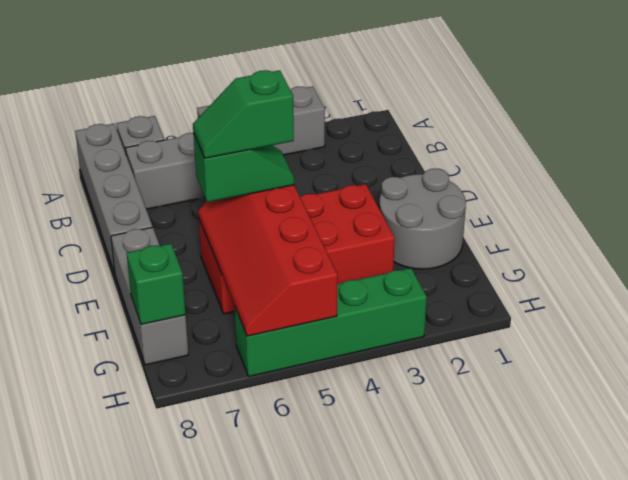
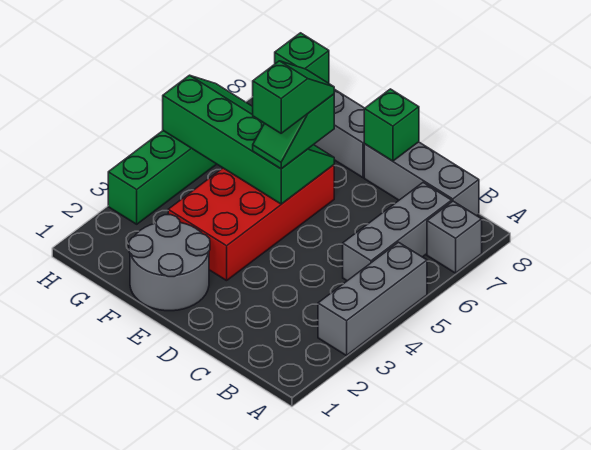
grey brick A8:D8 level 1 -> grey brick B8:D8 level 1
none -> green brick D8 level 2
red slope E5:H6 level 2 top 5 -> green slope E5:H6 level 2 top 5

